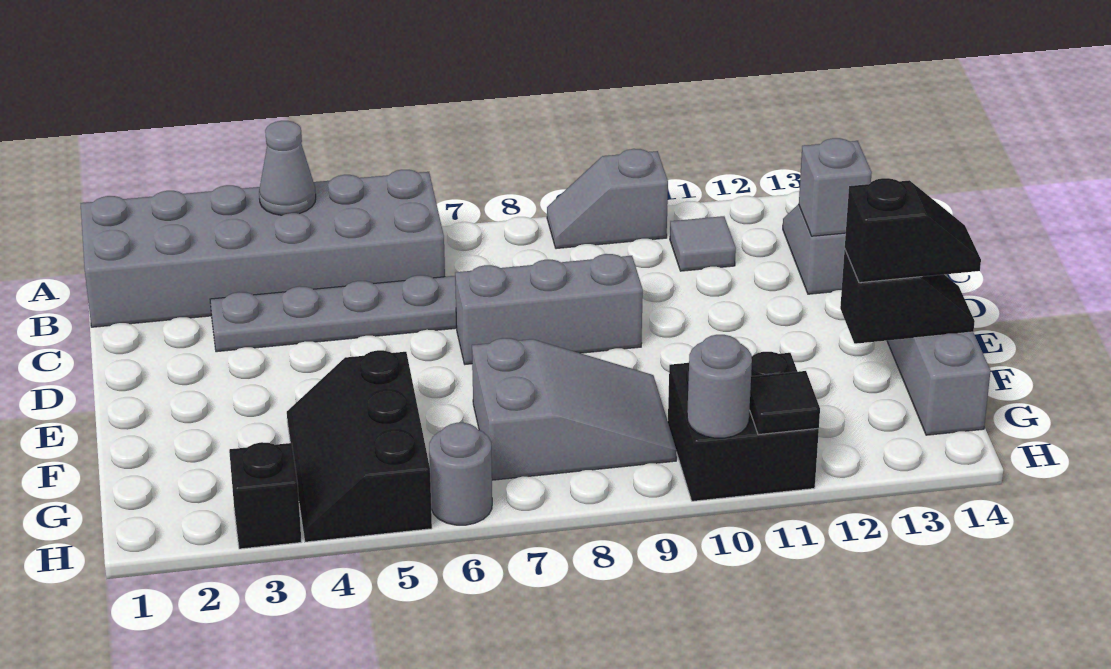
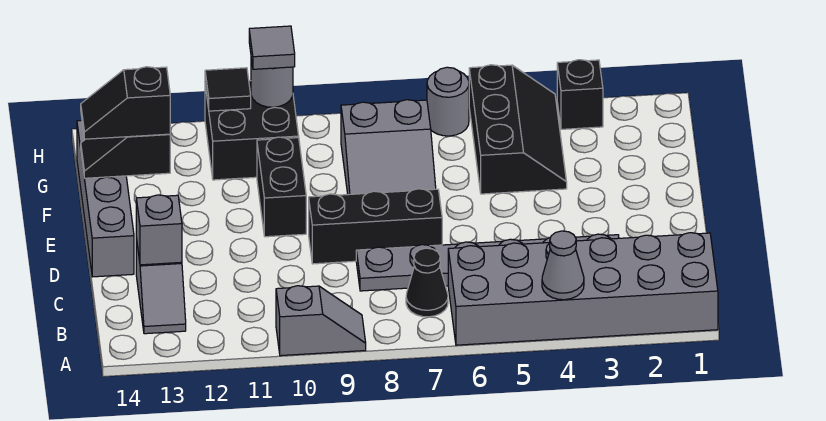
none -> black cone B7 level 1
grey tile B11 level 1 -> grey tile H10 level 3
grey brick D7:D9 level 1 -> black brick D7:D9 level 1
none -> black brick E10:F10 level 1
grey slope F7:G9 level 1 top 7 -> grey slope E7:G8 level 1 top G

